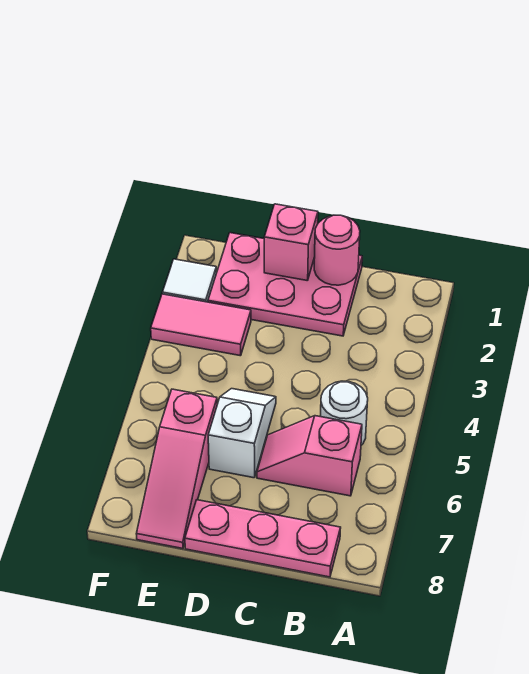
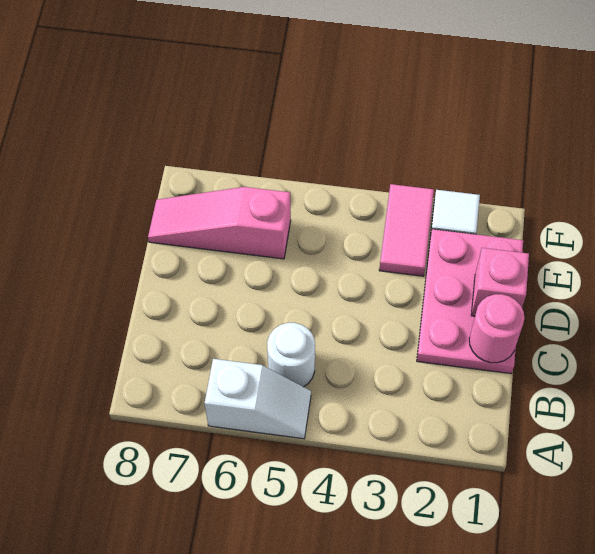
pink slope B6:C6 level 1 top B -> none
pink plate B8:D8 level 1 -> none
white slope D5:D6 level 1 top 6 -> white slope A5:A6 level 1 top 6

